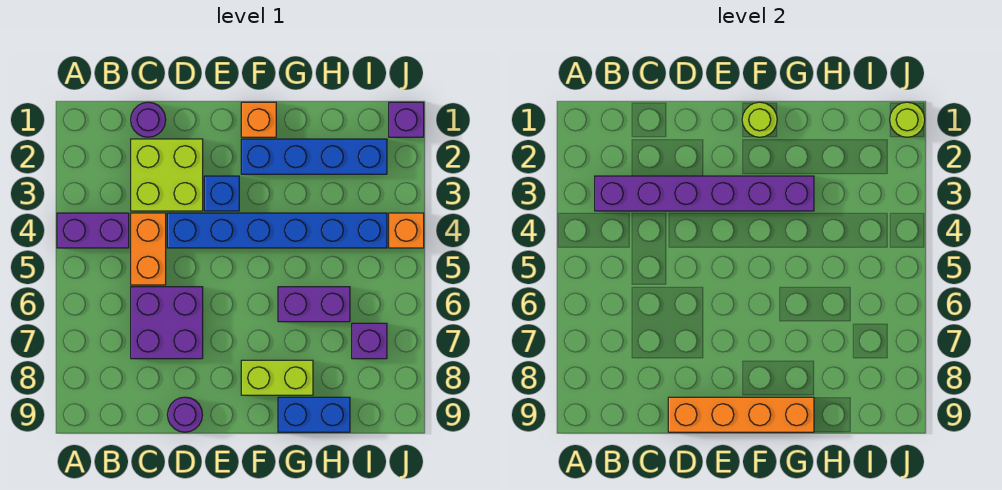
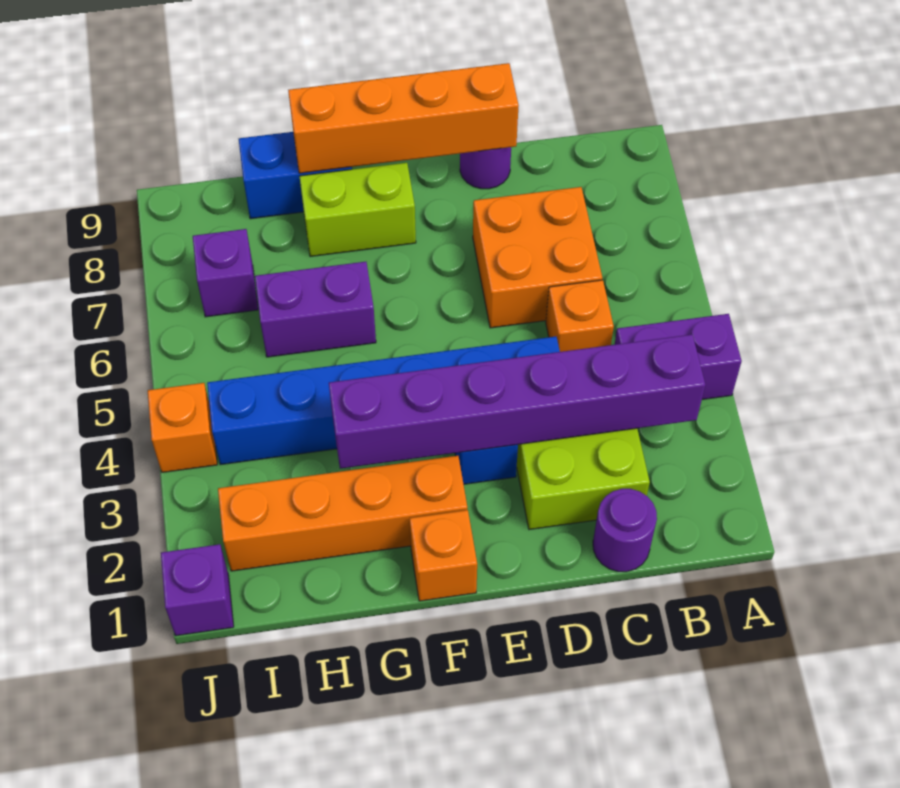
orange brick C4:C5 level 1 -> orange brick C5 level 1
purple brick C6:D7 level 1 -> orange brick C6:D7 level 1
lime round brick F1 level 2 -> none
blue brick F2:I2 level 1 -> orange brick F2:I2 level 1
lime round brick J1 level 2 -> none

